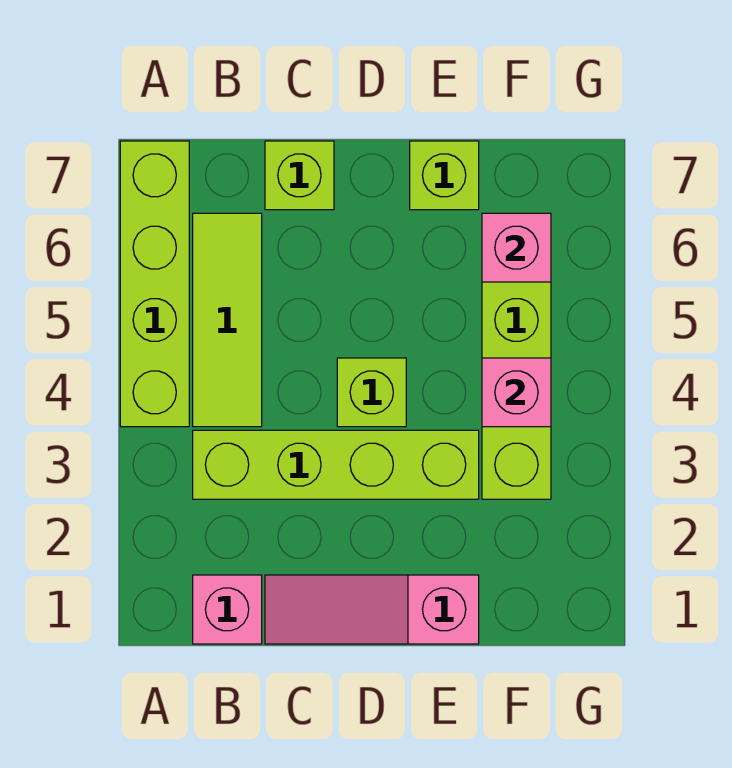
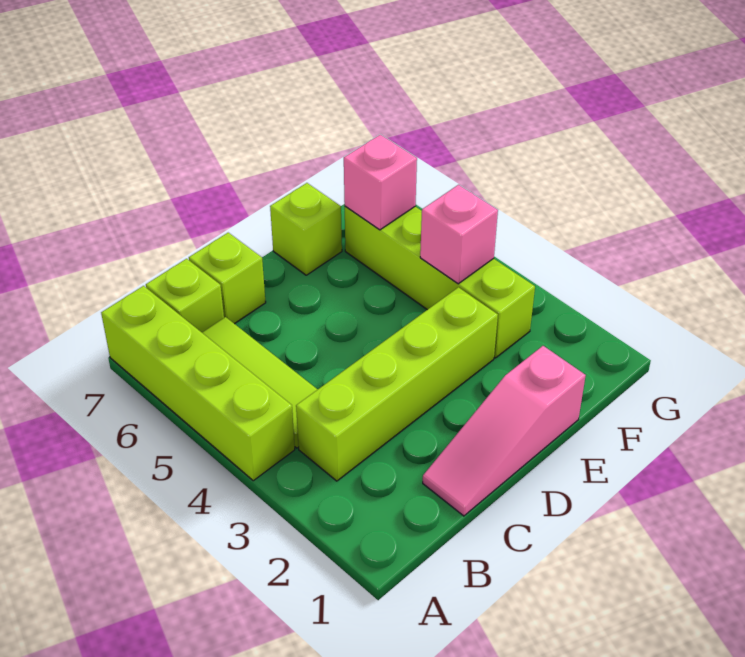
pink brick B1 level 1 -> none
lime brick D4 level 1 -> lime brick B7 level 1

